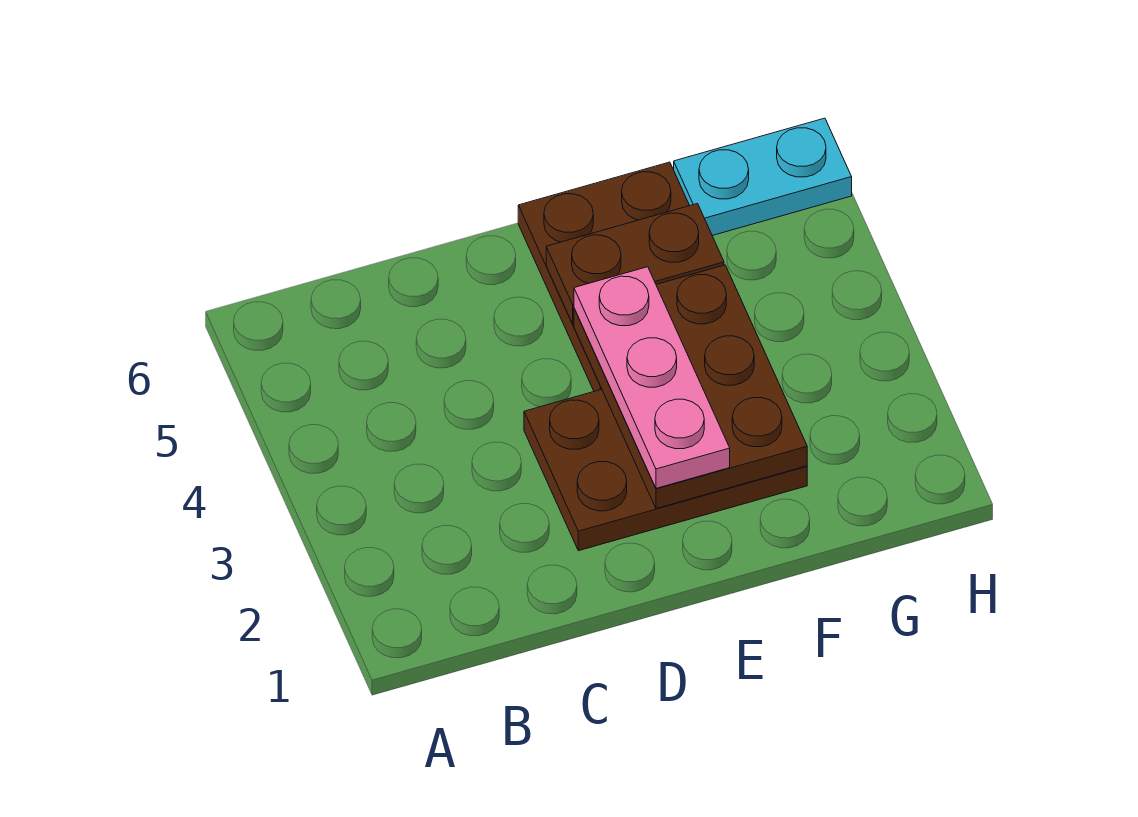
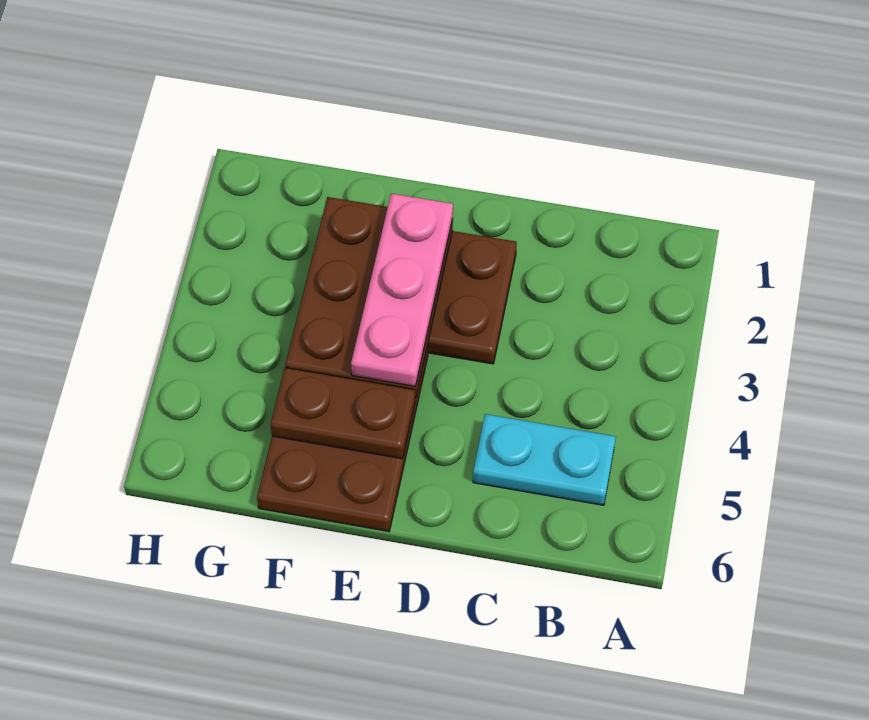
cyan plate G6:H6 level 1 -> cyan plate B5:C5 level 1

